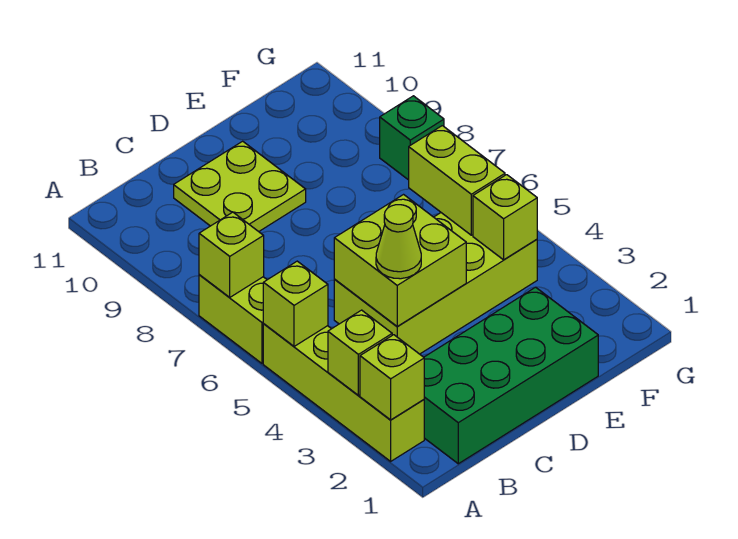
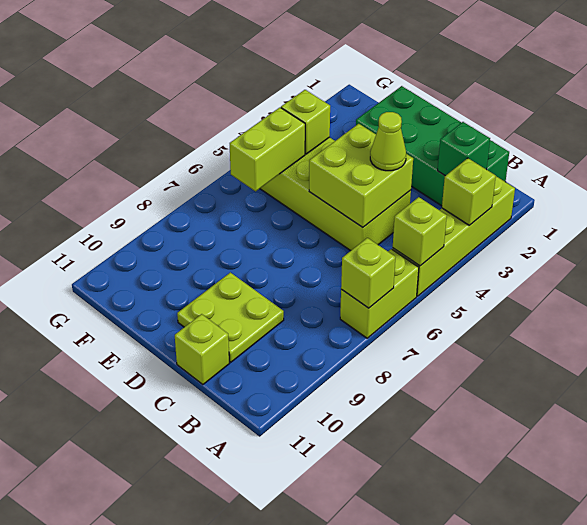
lime brick A2 level 2 -> lime brick C11 level 1
green brick G8 level 1 -> green brick B2 level 2

